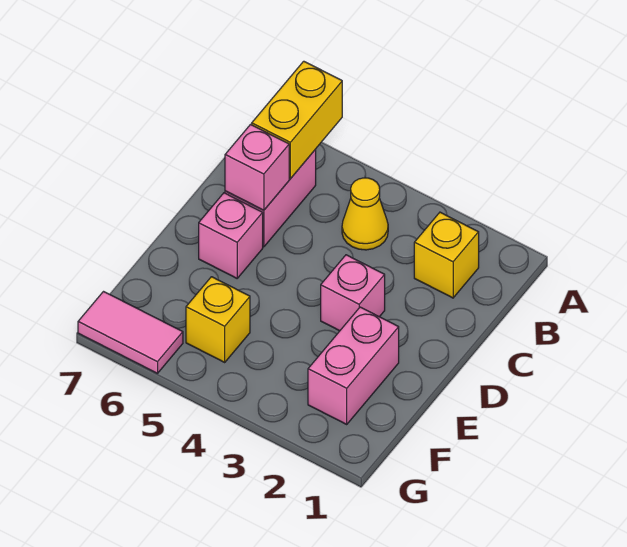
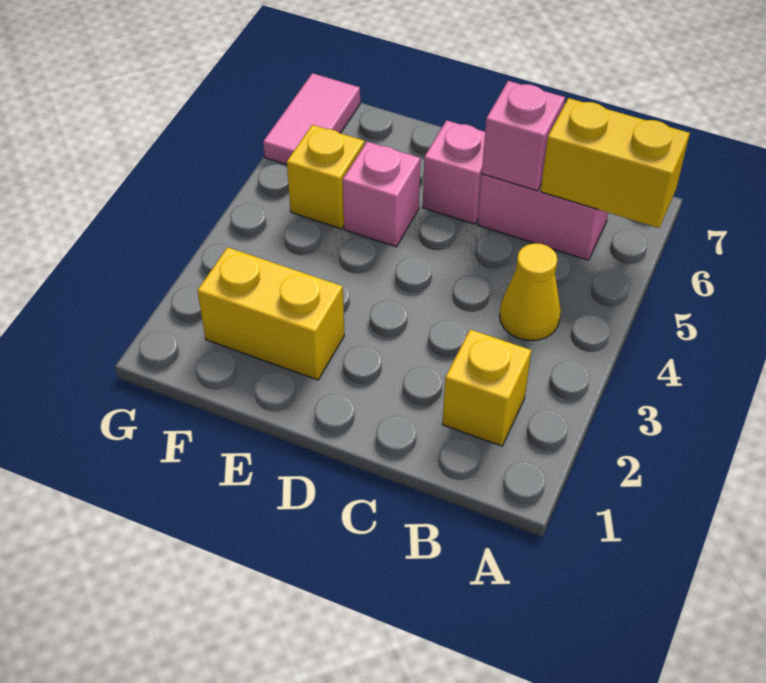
pink brick D3 level 1 -> pink brick E5 level 1
pink brick E2:F2 level 1 -> yellow brick E2:F2 level 1

